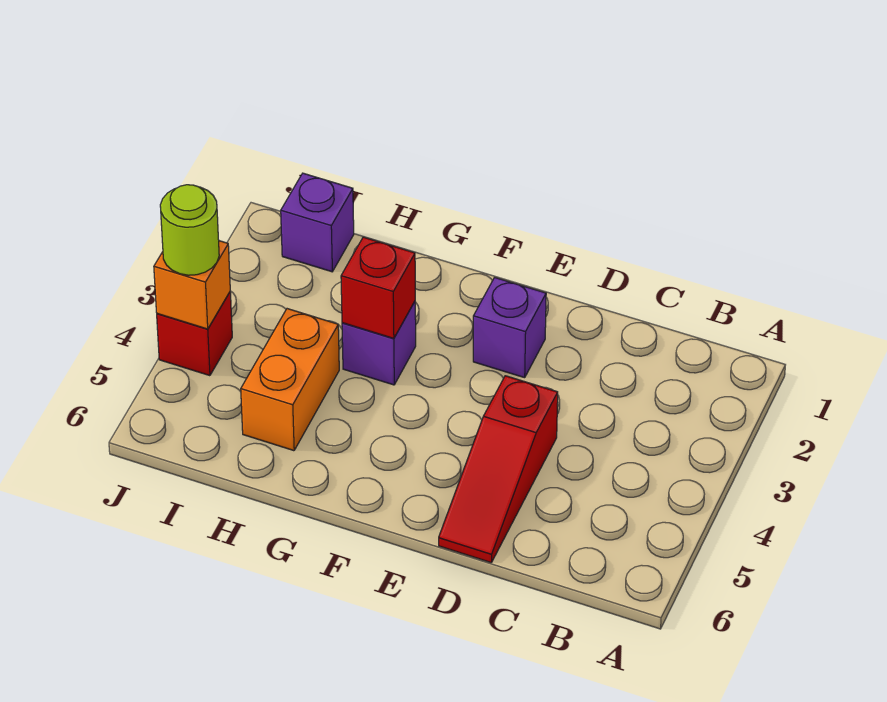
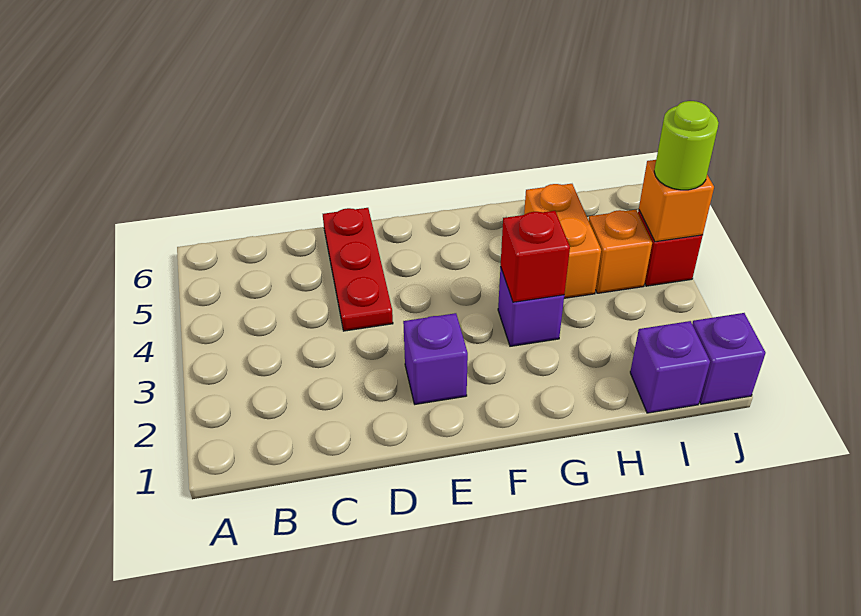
red slope D4:D6 level 1 top 4 -> red plate D4:D6 level 1
none -> orange brick I4 level 1
none -> purple brick J1 level 1

